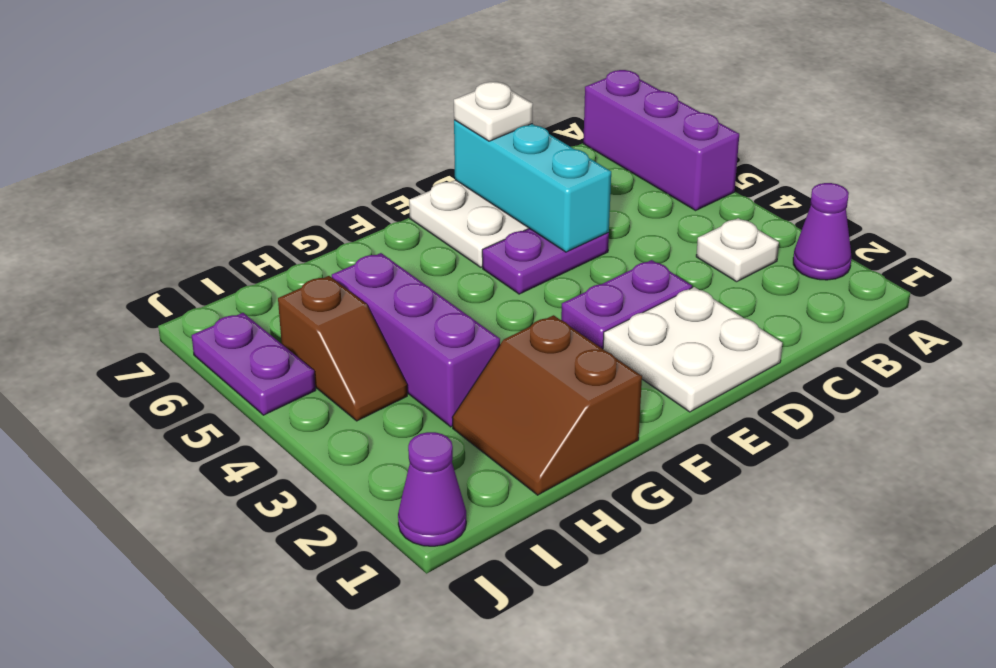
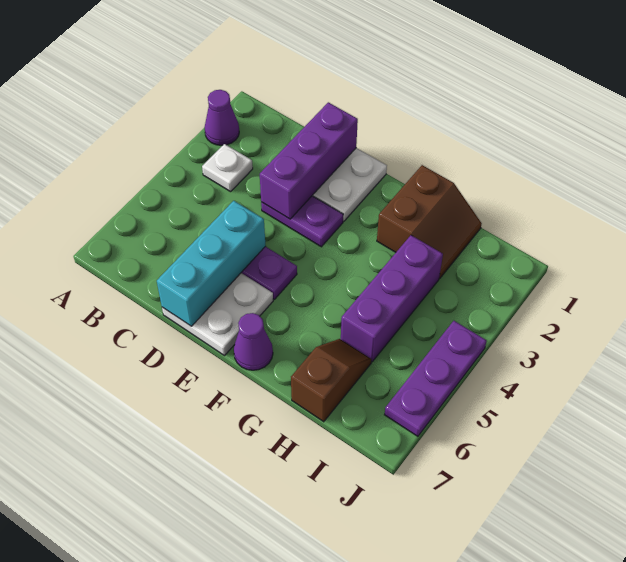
purple brick A5:A7 level 1 -> purple brick D1:D3 level 2
white plate D7 level 3 -> none
brown slope I4:I5 level 1 top 5 -> brown slope H6:H7 level 1 top 7
purple cone J1 level 1 -> purple cone F7 level 1
purple plate J5:J6 level 1 -> purple plate J4:J6 level 1

